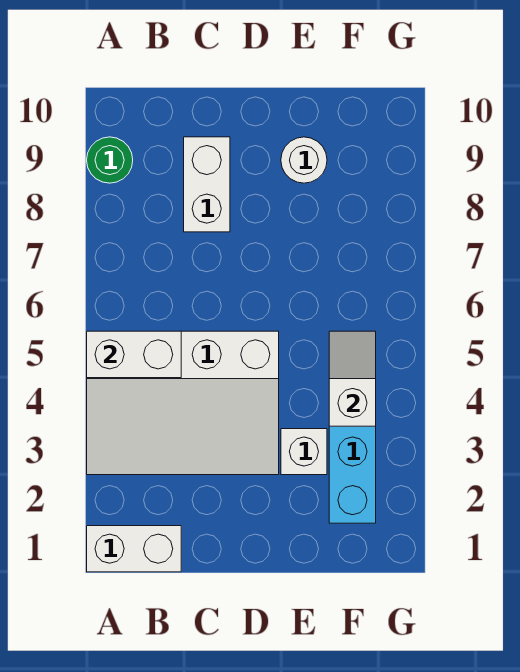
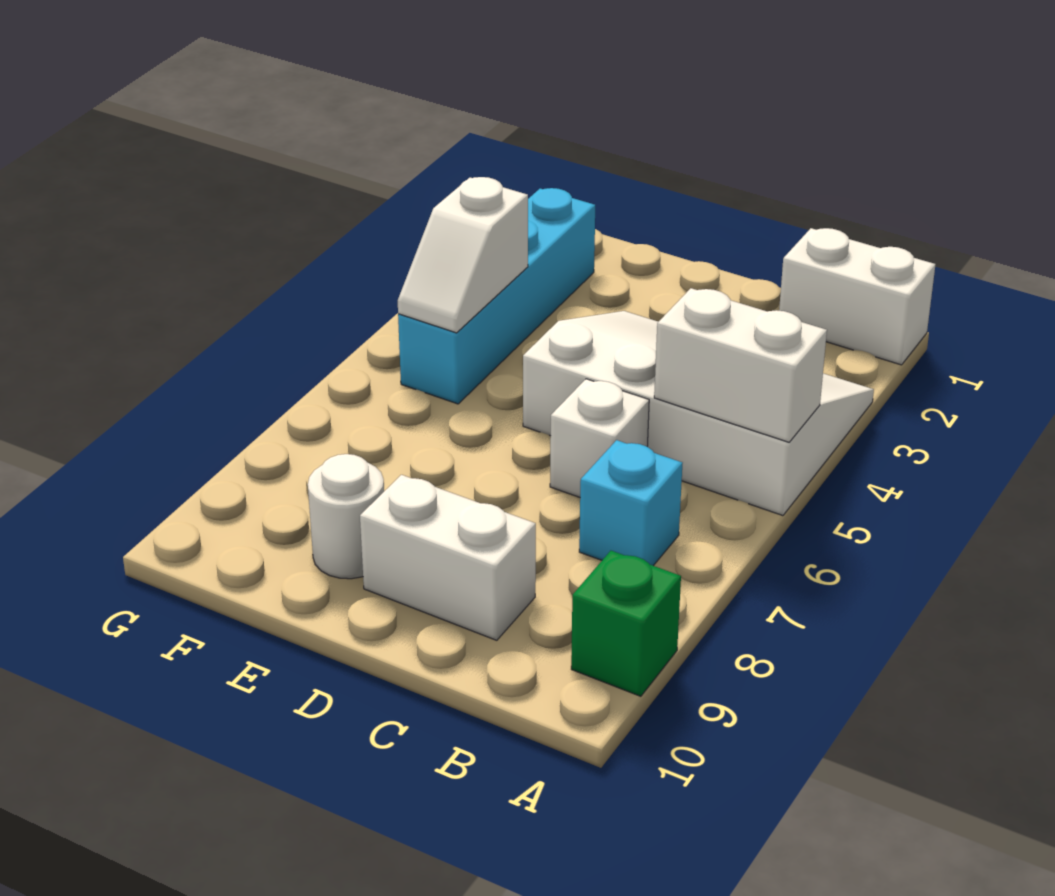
green round brick A9 level 1 -> green brick A9 level 1
none -> cyan brick B7 level 1
white brick C8:C9 level 1 -> white brick C9:D9 level 1
white brick E3 level 1 -> white brick C6 level 1

